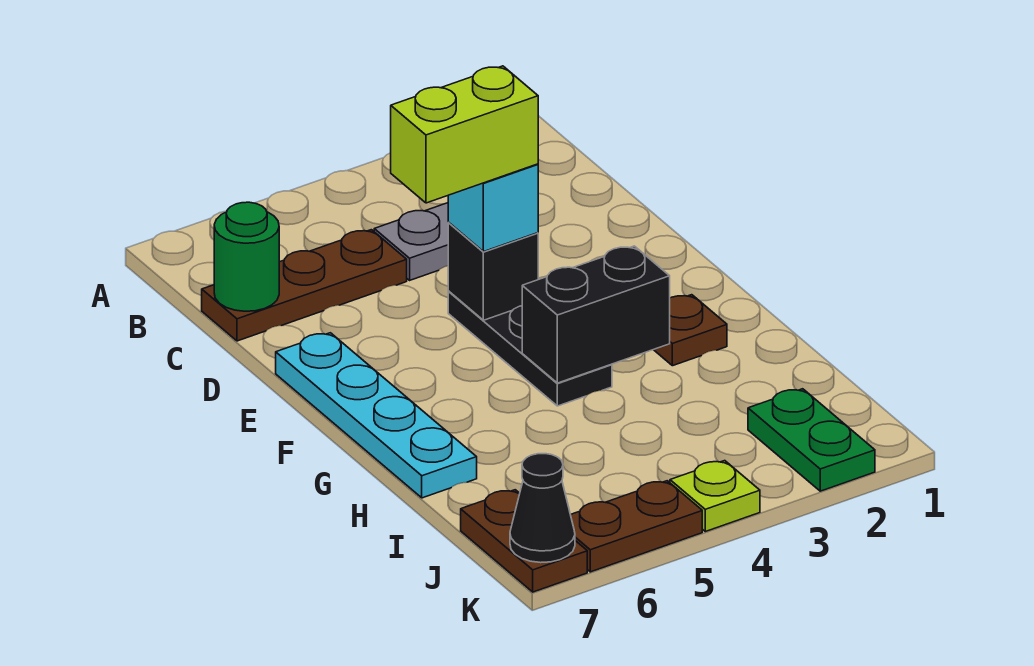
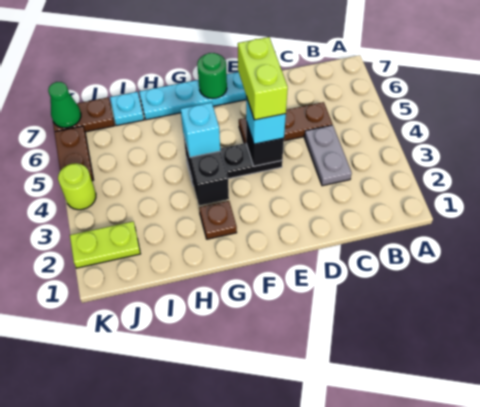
brown plate C5:C7 level 1 -> brown plate C5:E5 level 1
green round brick C7 level 2 -> green round brick F7 level 2
none -> cyan brick G4 level 3
none -> cyan plate I7 level 1
green plate J2:K2 level 1 -> lime plate J2:K2 level 1
lime plate K4 level 1 -> lime round brick K4 level 1
black cone K7 level 2 -> green cone K7 level 2

